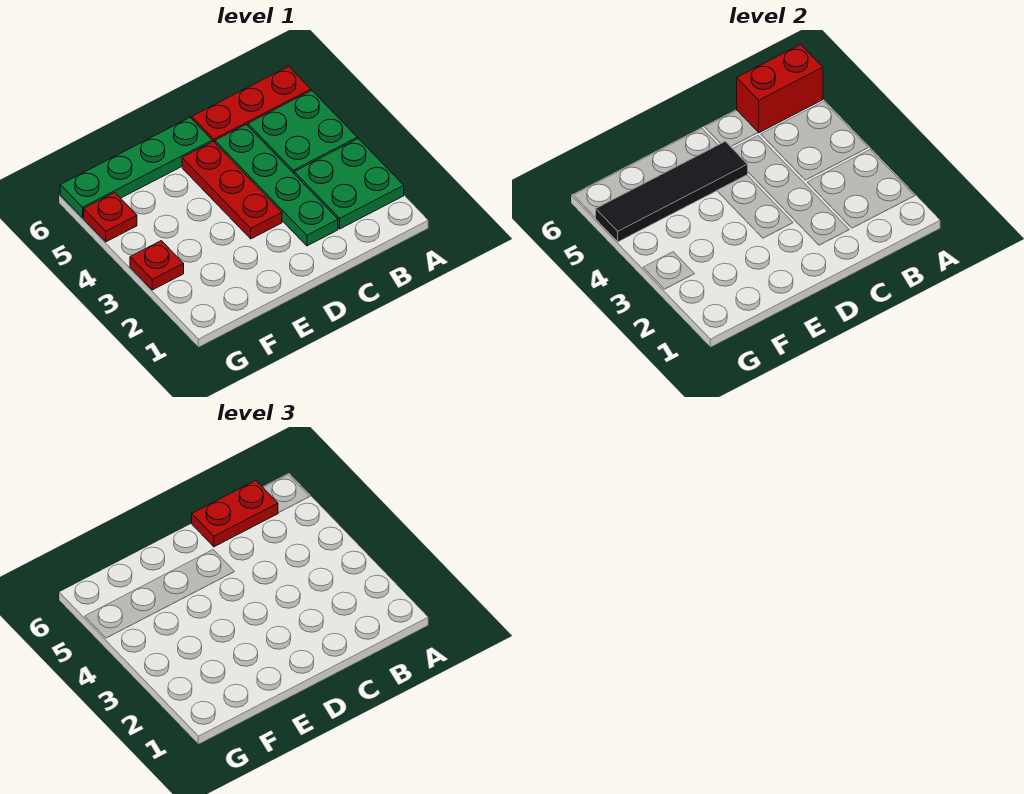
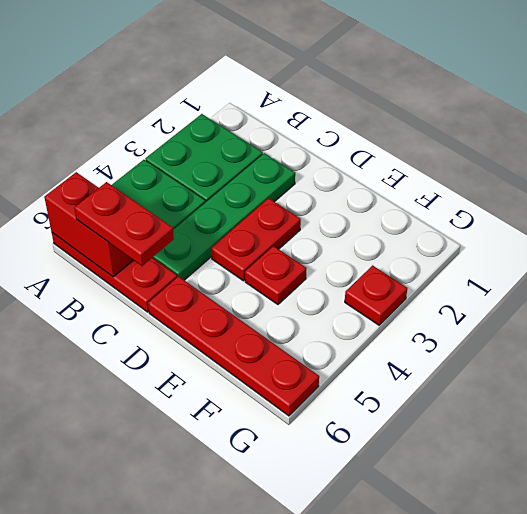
red plate D3:D5 level 1 -> red plate D3:D4 level 1
black tile D5:G5 level 2 -> none
green plate D6:G6 level 1 -> red plate D6:G6 level 1
red plate G5 level 1 -> red plate E4 level 1

